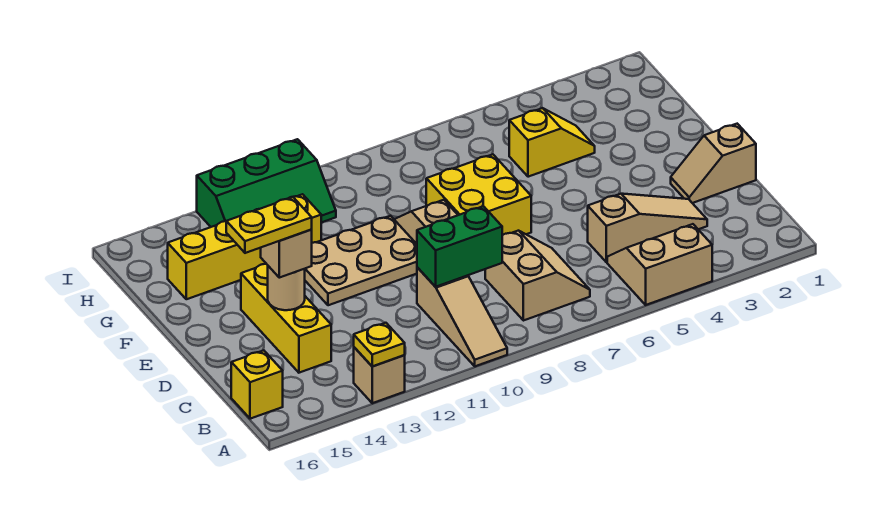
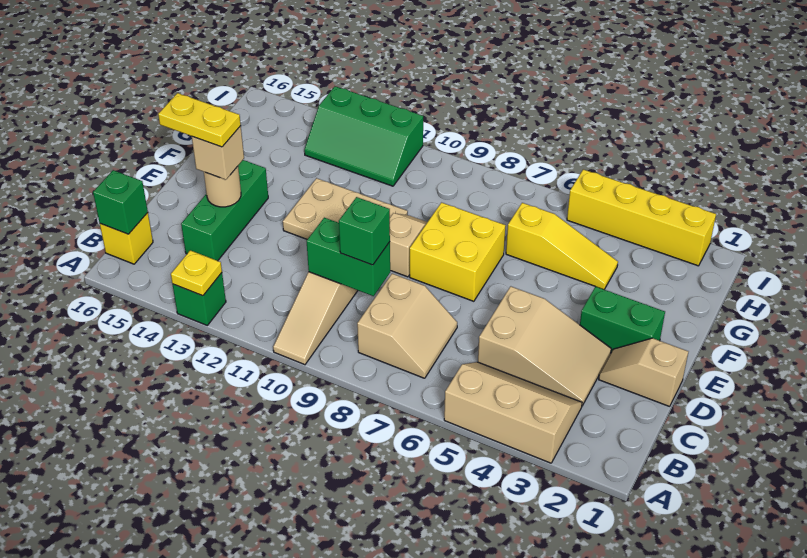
tan slope A4:B5 level 1 top A -> tan slope A3:B5 level 1 top A
tan brick A13 level 1 -> green brick A13 level 1
none -> green brick B16 level 2
tan slope C3:C5 level 1 top 5 -> tan slope C3:D5 level 1 top 5
none -> green brick C9 level 3
yellow brick C14:E14 level 1 -> green brick C14:E14 level 1
none -> green brick E2:E3 level 1
yellow slope G4:G5 level 1 top 5 -> yellow slope G4:G6 level 1 top 6
yellow brick G12:G15 level 1 -> yellow brick I2:I5 level 1

